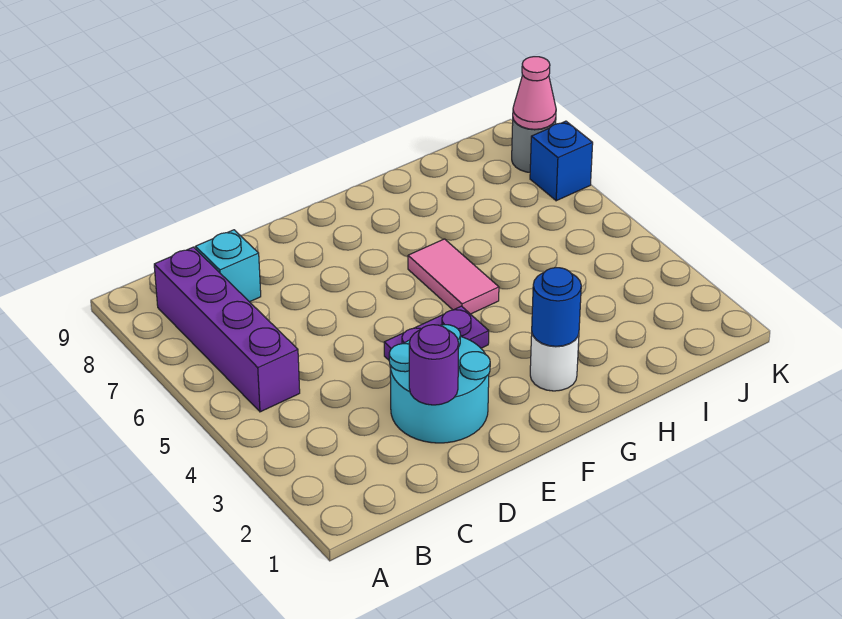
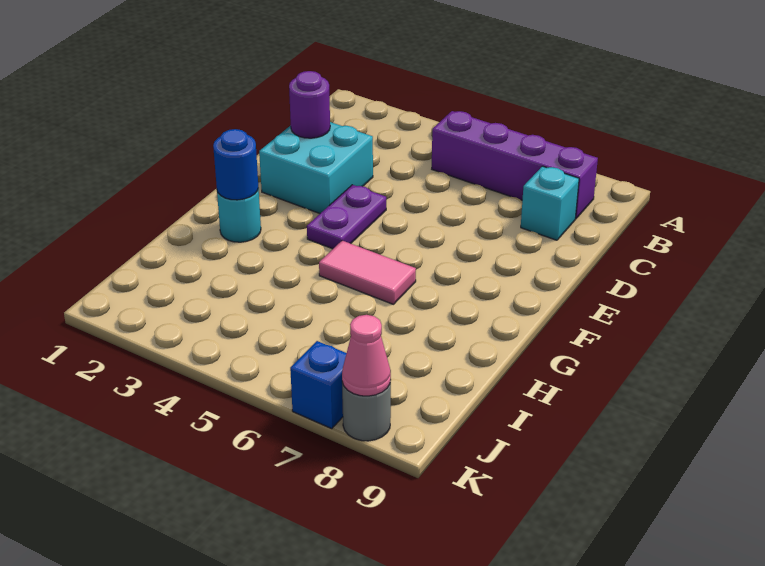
cyan round brick D2:E3 level 1 -> cyan brick D2:E3 level 1
white round brick G2 level 1 -> cyan round brick G2 level 1

